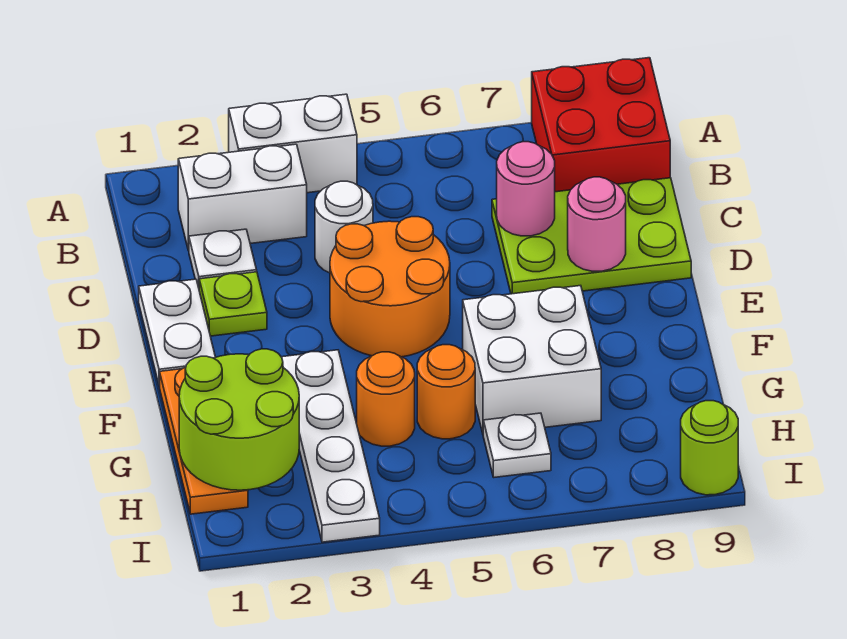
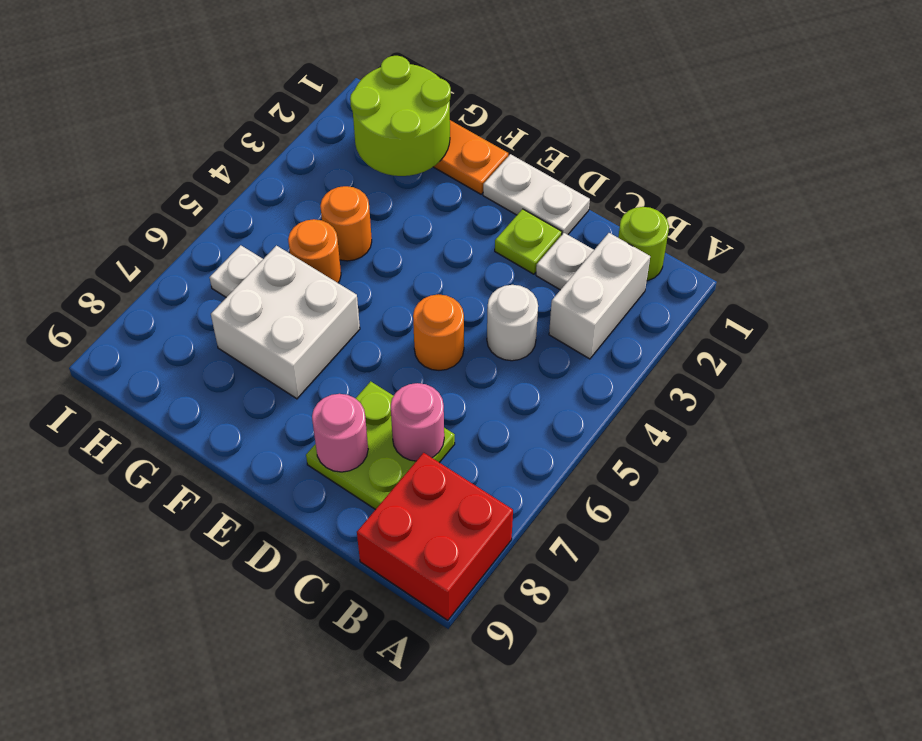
white brick A3:A4 level 1 -> none
lime plate C7:D9 level 1 -> lime plate C7:D8 level 1
orange round brick D4:E5 level 1 -> orange round brick D5 level 1
white plate F3:I3 level 1 -> none
lime round brick I9 level 1 -> lime round brick B1 level 1

